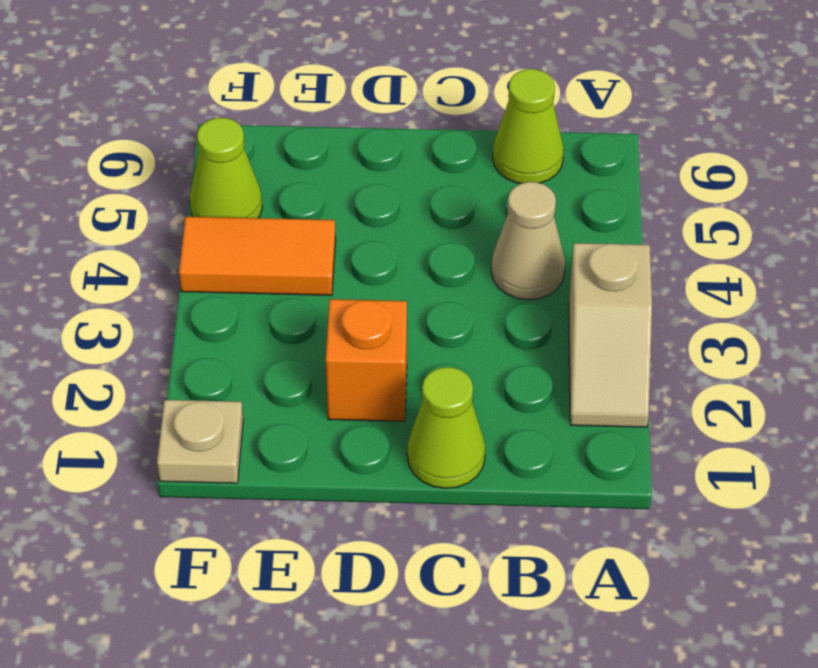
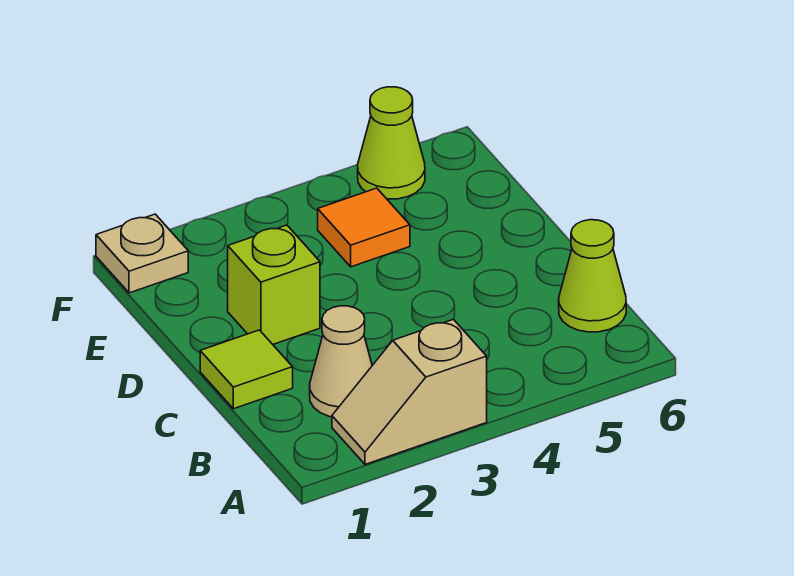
tan cone B4 level 1 -> tan cone B2 level 1
lime cone C1 level 1 -> lime tile C1 level 1
orange brick D2 level 1 -> lime brick D2 level 1
orange tile E4:F4 level 1 -> orange tile E4 level 1

